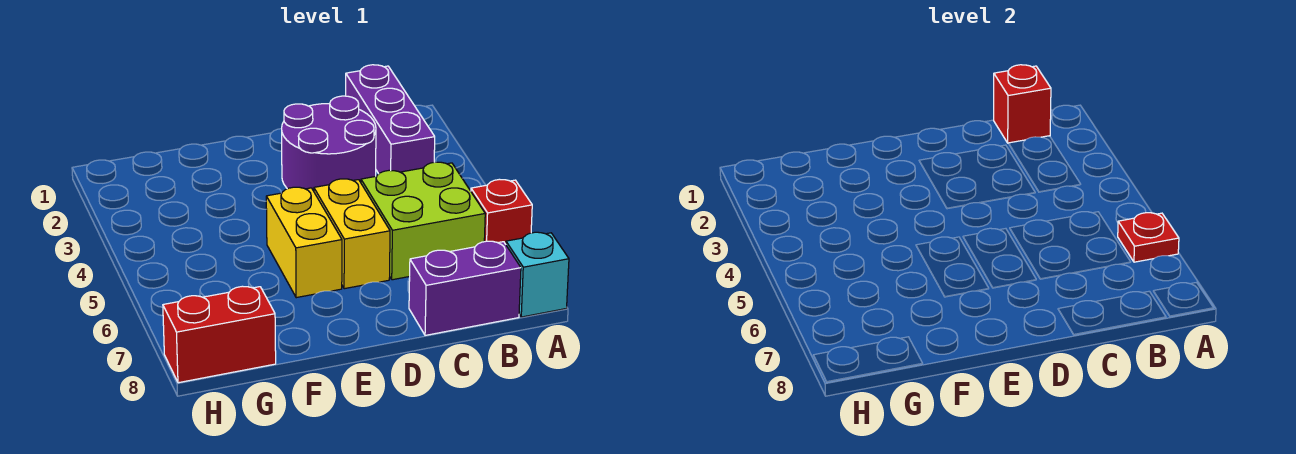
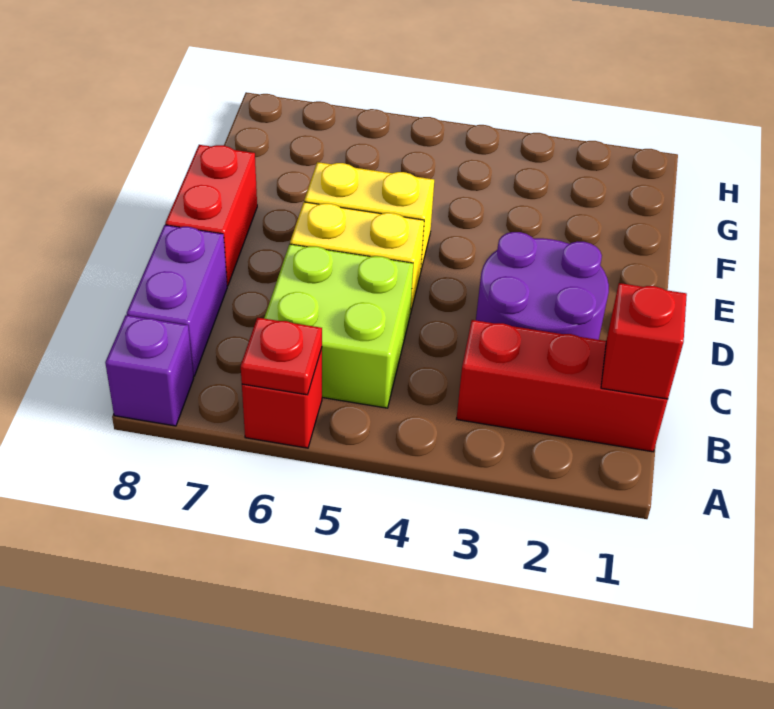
cyan brick A8 level 1 -> purple brick A8 level 1
purple brick B1:B3 level 1 -> red brick B1:B3 level 1
red brick G8:H8 level 1 -> red brick D8:E8 level 1

